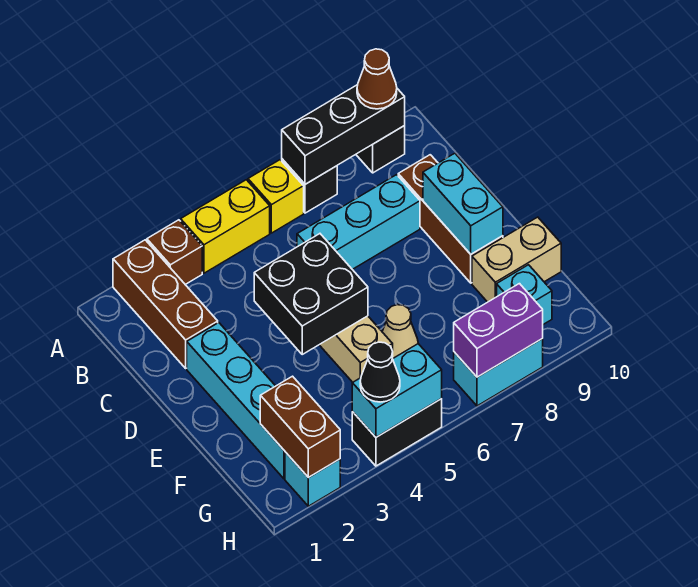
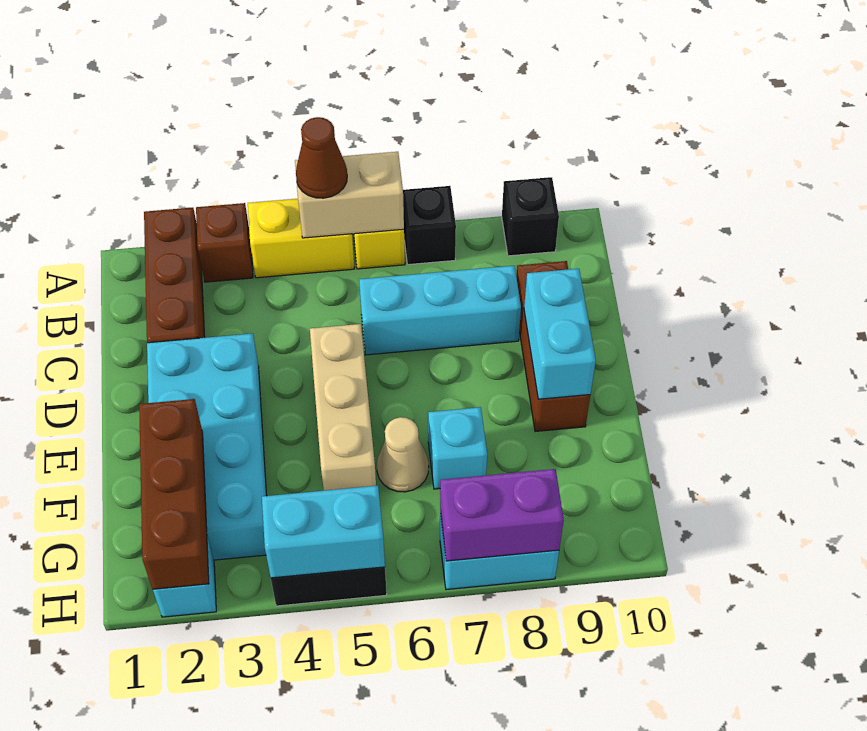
black brick A7:A9 level 2 -> none
brown cone A9 level 3 -> brown cone A5 level 3
cyan brick D2:G2 level 1 -> cyan brick D2:G3 level 1
black brick D4:E5 level 2 -> none
tan brick F9:F10 level 1 -> tan brick A5:A6 level 2
brown brick G2:H2 level 2 -> brown brick F2:H2 level 2
cyan brick G9 level 1 -> cyan brick F7 level 1
black cone H4 level 3 -> none

